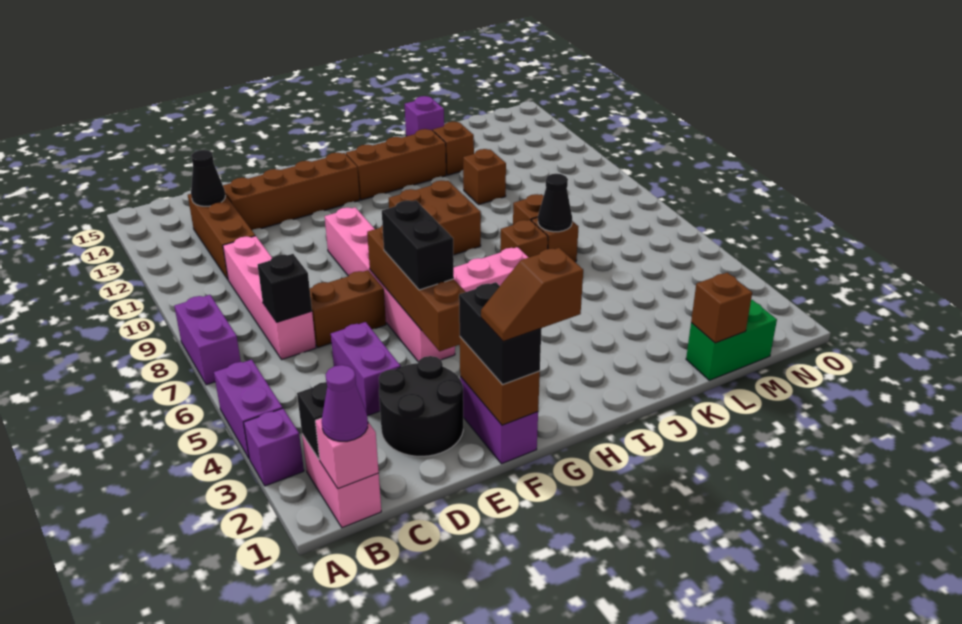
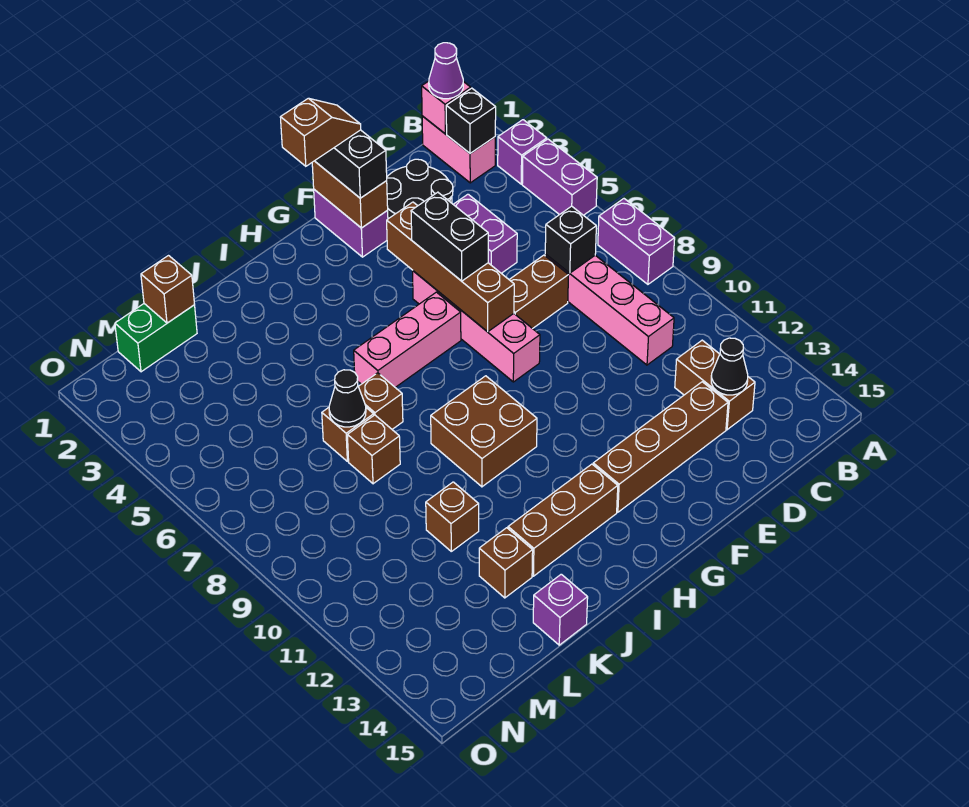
brown brick C11:C13 level 1 -> brown brick C12:C13 level 1
pink brick F5:F10 level 1 -> pink brick F5:F8 level 1

